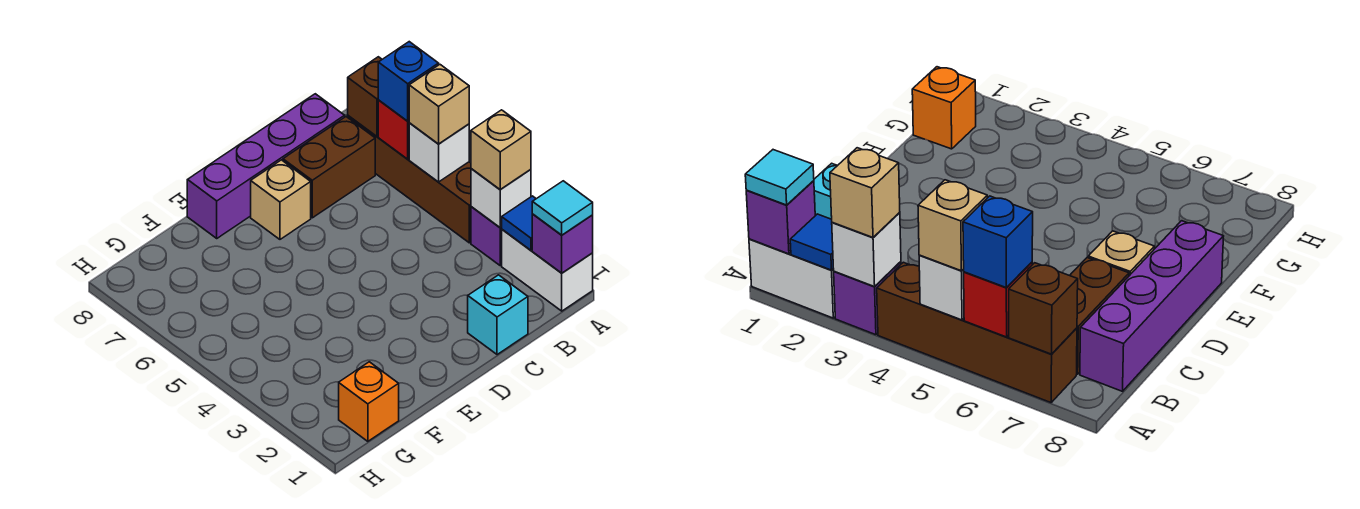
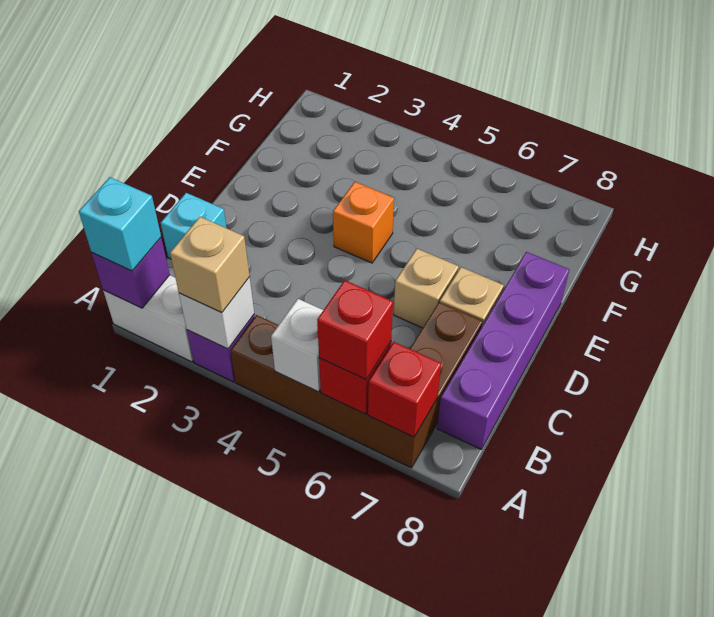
cyan tile A1 level 3 -> cyan brick A1 level 3
blue tile A2 level 2 -> none
tan brick A5 level 3 -> tan brick D6 level 1
blue brick A6 level 3 -> red brick A6 level 3
brown brick A7 level 2 -> red brick A7 level 2
orange brick G1 level 1 -> orange brick E4 level 1

